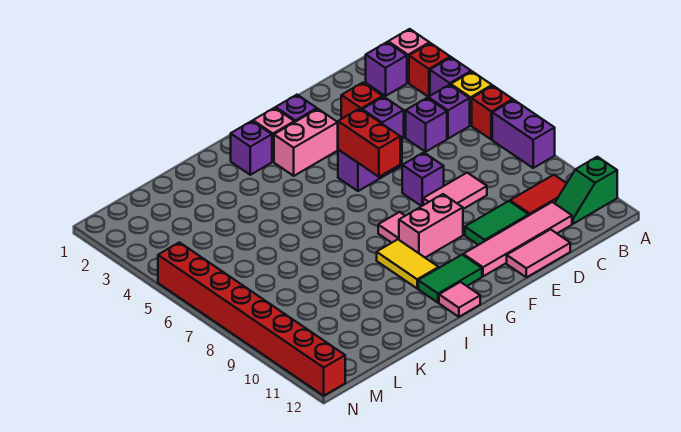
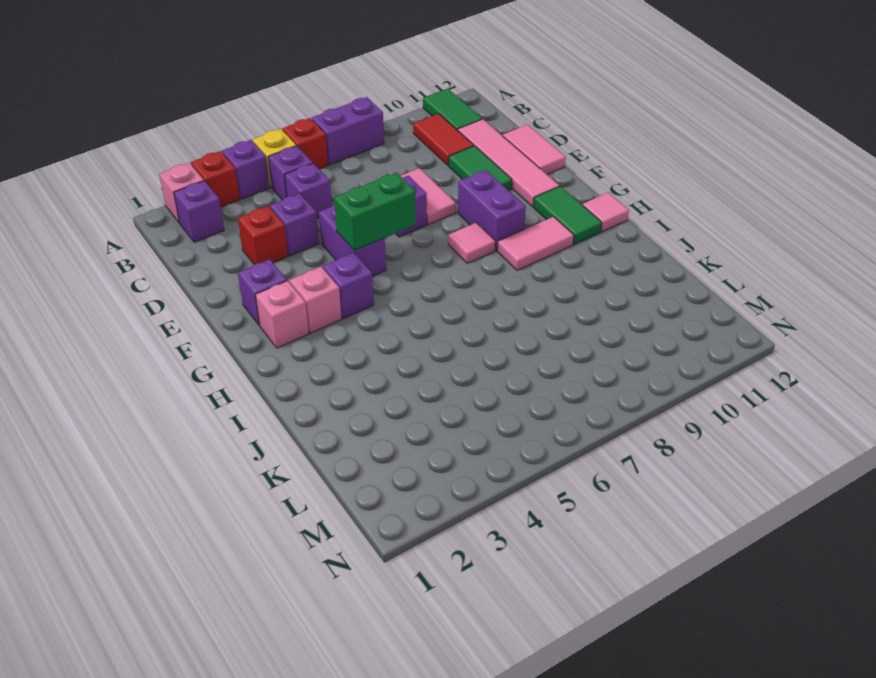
green slope A11:B11 level 1 top A -> green tile A11:B11 level 1
pink brick F3:G3 level 1 -> pink brick G3 level 1
red brick F5:F6 level 2 -> green brick F5:F6 level 2
pink brick F9:G9 level 1 -> purple brick F9:G9 level 1
purple brick H2 level 1 -> purple brick G4 level 1
yellow tile H9:H10 level 1 -> pink tile H9:H10 level 1
red brick N5:N12 level 1 -> none

